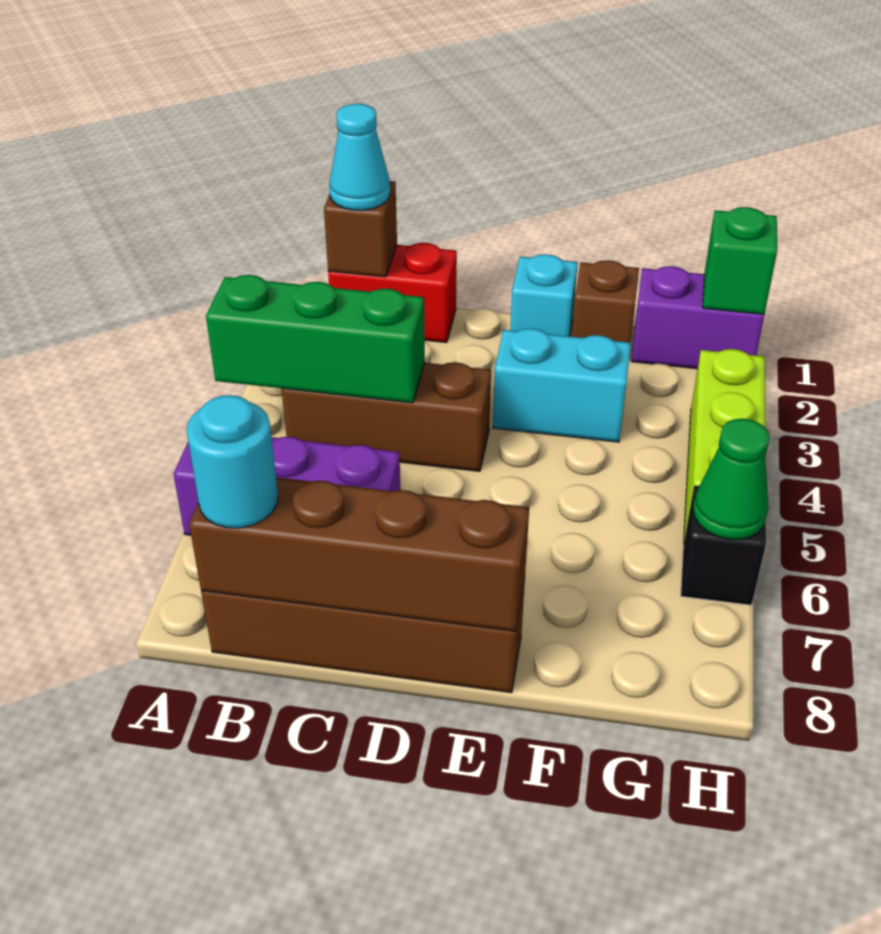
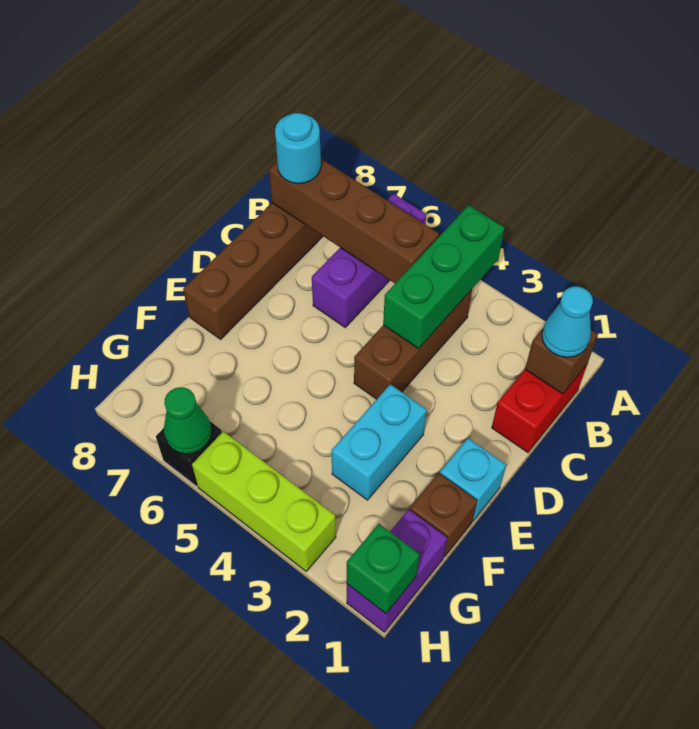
brown brick B8:E8 level 2 -> brown brick B5:B8 level 2

